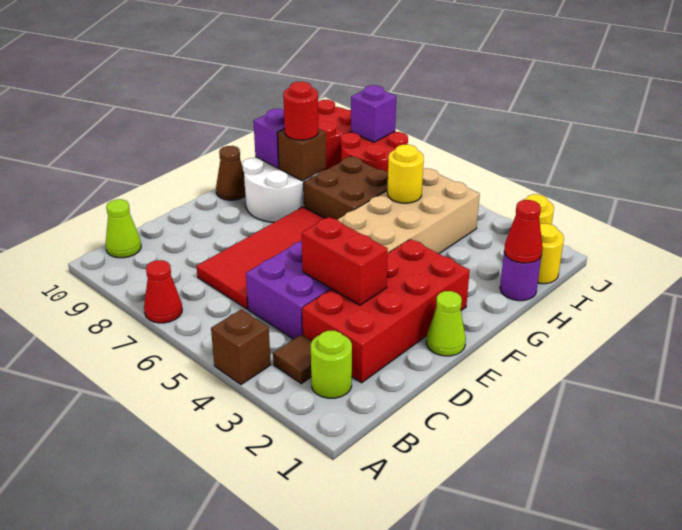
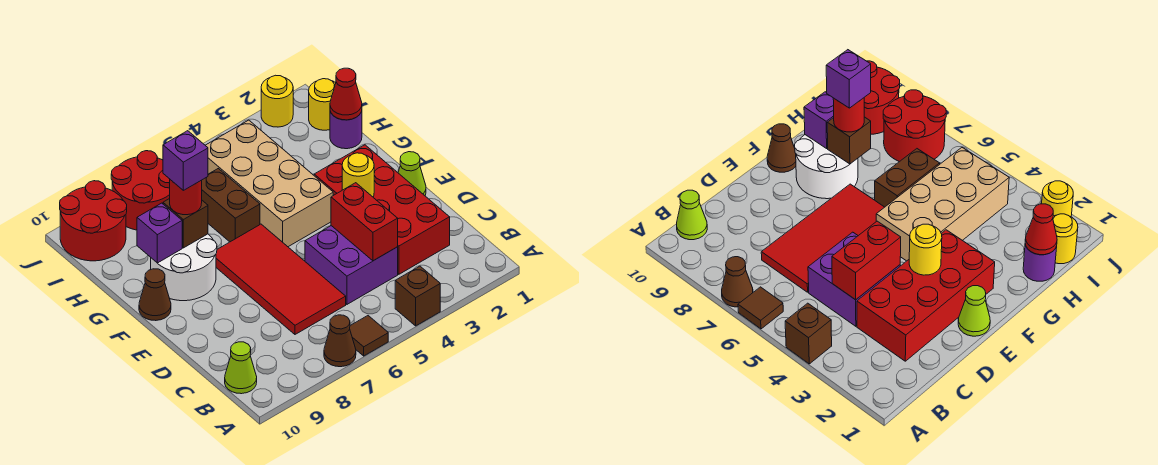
red cone A7 level 1 -> brown cone A7 level 1
lime round brick B2 level 1 -> none
brown tile B3 level 1 -> brown tile A6 level 1
red brick D3:D4 level 2 -> red brick C4:D4 level 2
brown brick G6:H7 level 1 -> brown brick G6:H6 level 1
yellow round brick H5 level 2 -> yellow round brick E3 level 2
purple brick J8 level 2 -> purple brick G8 level 4

